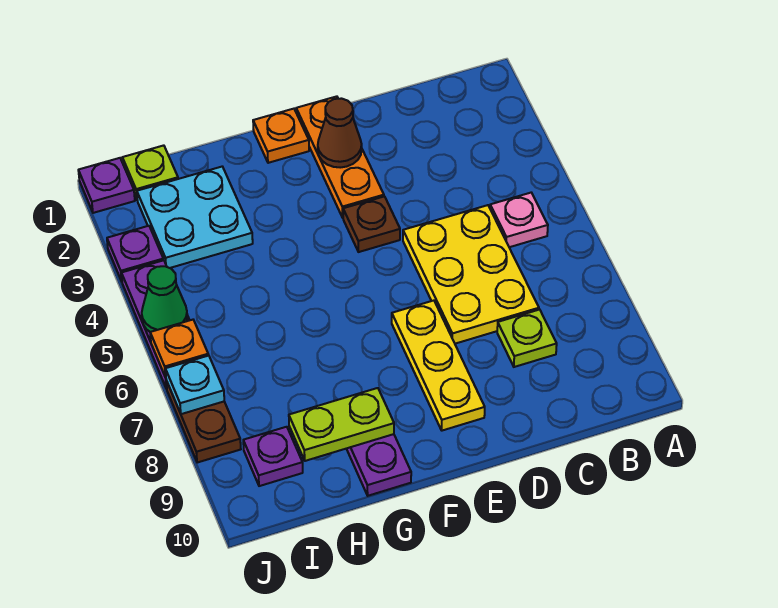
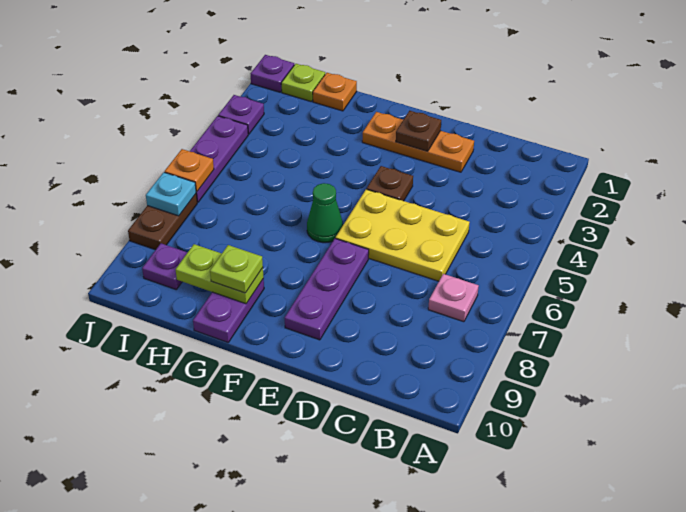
pink plate B5 level 1 -> pink plate B7 level 1
yellow plate C5:D7 level 1 -> yellow plate C5:E6 level 1
lime plate C8 level 1 -> lime plate G9 level 3
orange plate E1:E3 level 1 -> orange plate D2:F2 level 1
brown cone E2 level 2 -> brown plate E2 level 2
yellow plate E7:E9 level 1 -> purple plate E7:E9 level 1
orange plate F1 level 1 -> orange plate H1 level 1
cyan plate H2:I3 level 1 -> none
green cone J5 level 2 -> green cone F6 level 1

